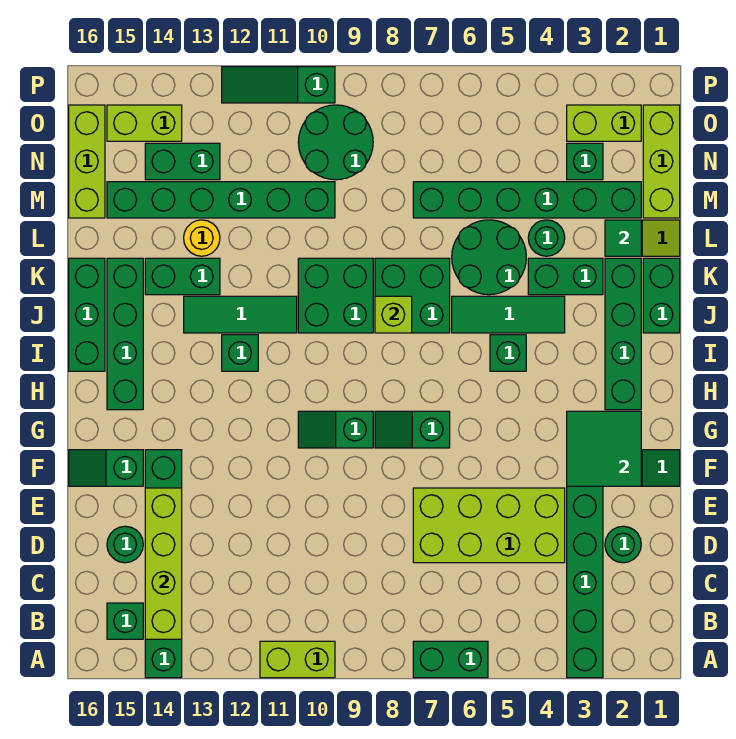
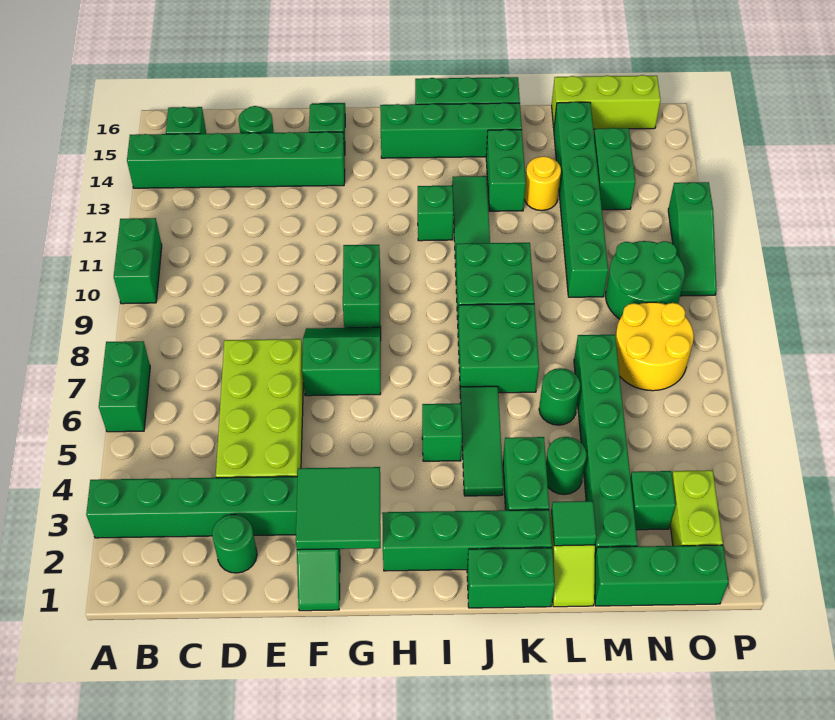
lime brick A10:A11 level 1 -> green brick A10:A11 level 1
lime brick B14:E14 level 2 -> none
green slope G7:G8 level 1 top 7 -> green slope F7:G8 level 1 top 7
green slope G9:G10 level 1 top 9 -> green brick G9:G10 level 1
lime brick J8 level 2 -> none
green round brick K5:L6 level 1 -> green round brick L6 level 1
lime brick M1:O1 level 1 -> green brick M1:O1 level 1
none -> yellow round brick N7:O8 level 1
lime brick O14:O15 level 1 -> none
green slope P10:P12 level 1 top 10 -> green slope P10:P12 level 1 top 12

